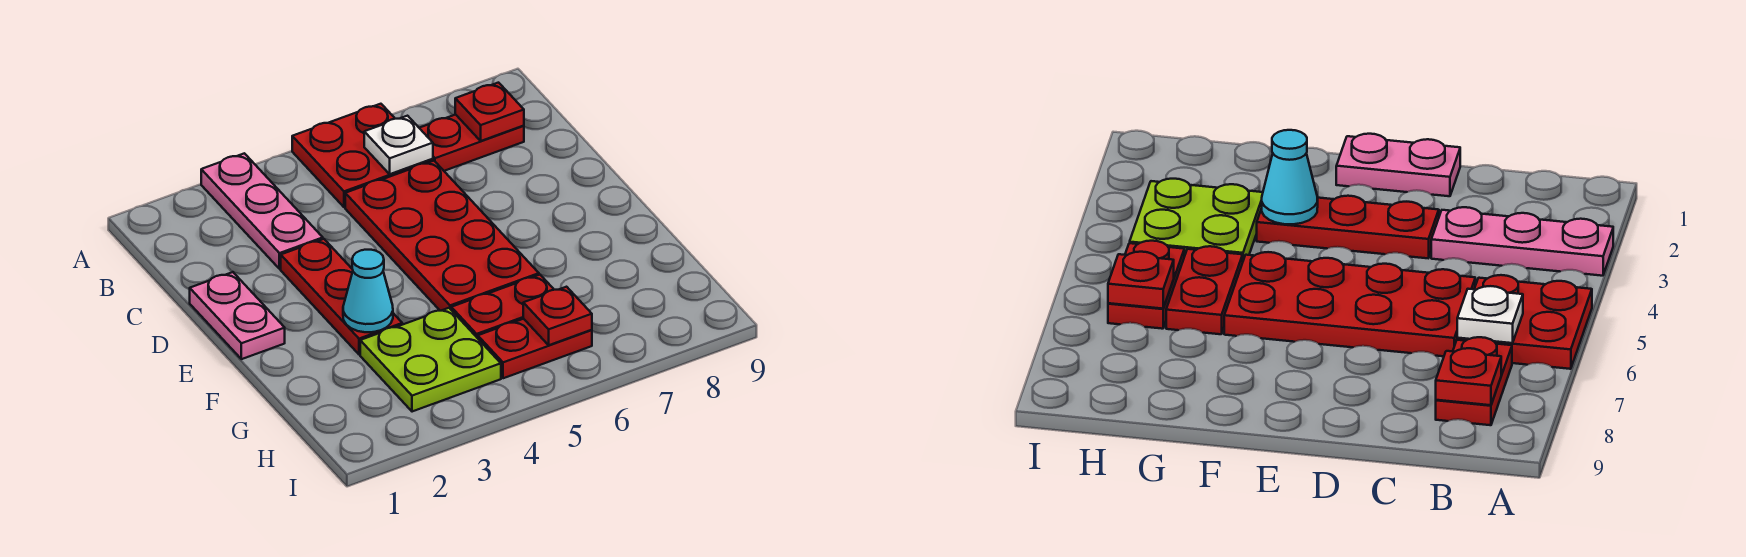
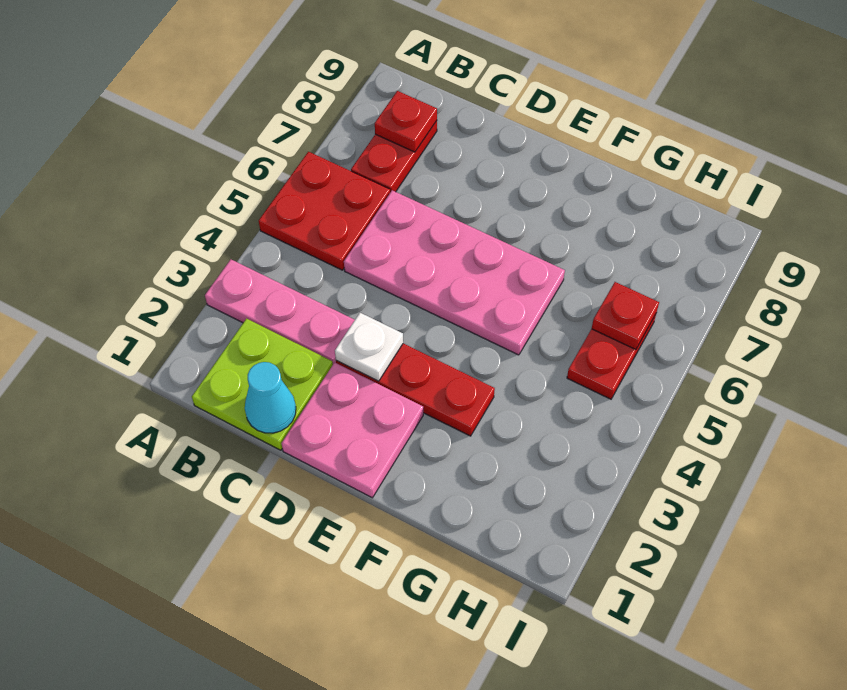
white plate B6 level 2 -> white plate D3 level 2
red plate C5:F6 level 1 -> pink plate C5:F6 level 1
pink plate D1:E1 level 1 -> pink plate D1:E2 level 1
cyan cone F3 level 2 -> cyan cone C1 level 2
lime plate G3:H4 level 1 -> lime plate B1:C2 level 1
red plate G5:G6 level 1 -> none

